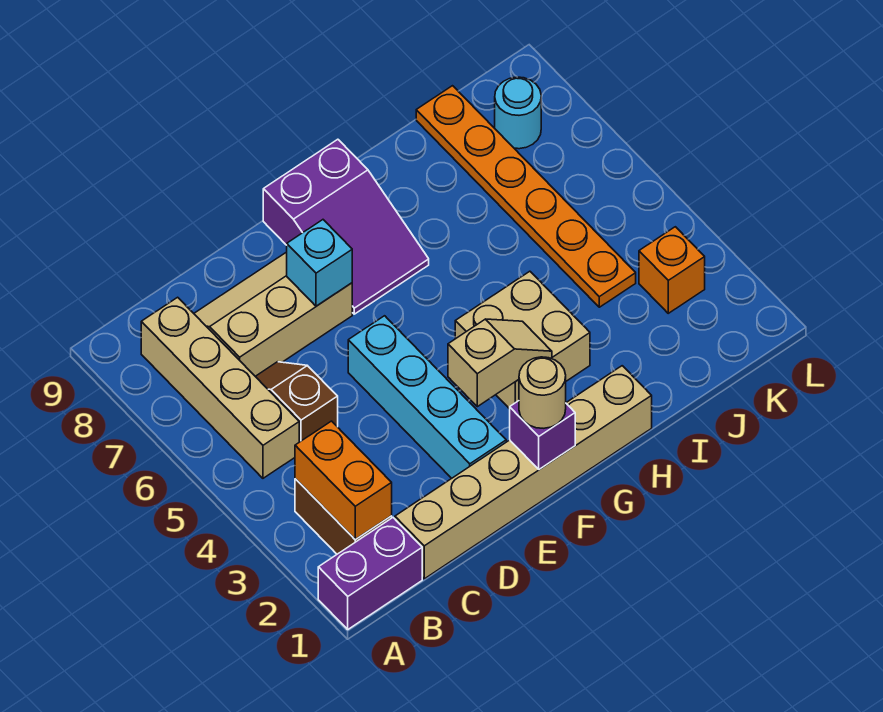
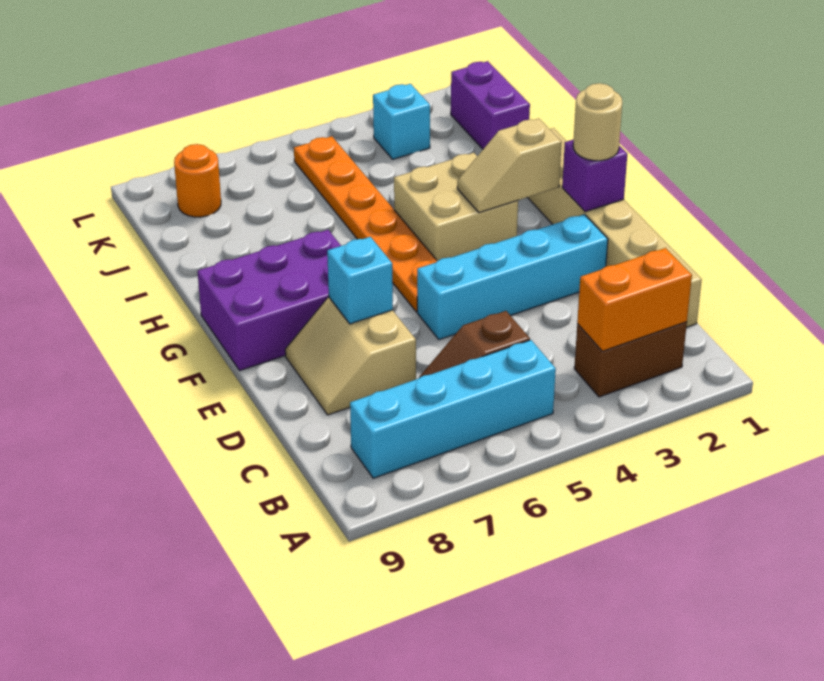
purple brick A1:B1 level 1 -> purple brick J1:K1 level 1
tan brick B5:B8 level 1 -> cyan brick B5:B8 level 1
tan slope C7:E8 level 1 top 7 -> tan slope D7:E8 level 1 top 7
tan slope F3:G3 level 2 top F -> tan slope G2:G3 level 2 top 2
purple slope F7:G9 level 1 top 9 -> purple brick F7:G9 level 1
orange plate J4:J9 level 1 -> orange plate F5:K5 level 1
orange brick K3 level 1 -> cyan brick K3 level 1
cyan round brick K8 level 1 -> orange round brick K8 level 1

